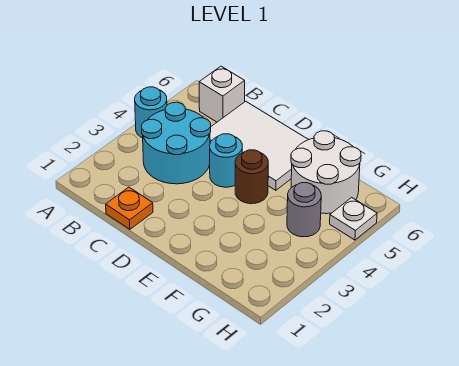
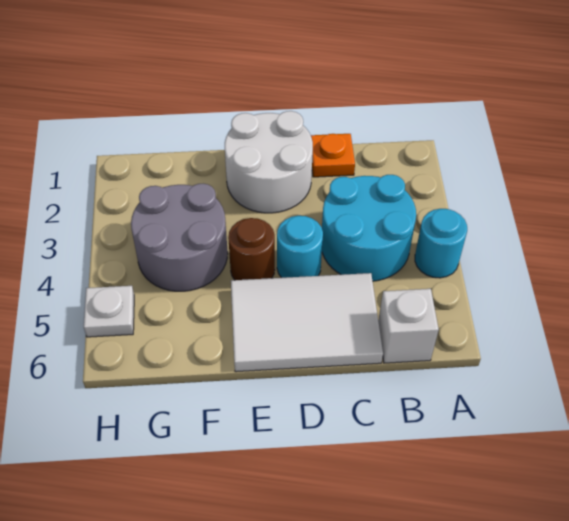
white round brick F5:G6 level 1 -> white round brick D1:E2 level 1
grey round brick G4 level 1 -> grey round brick F3:G4 level 1

